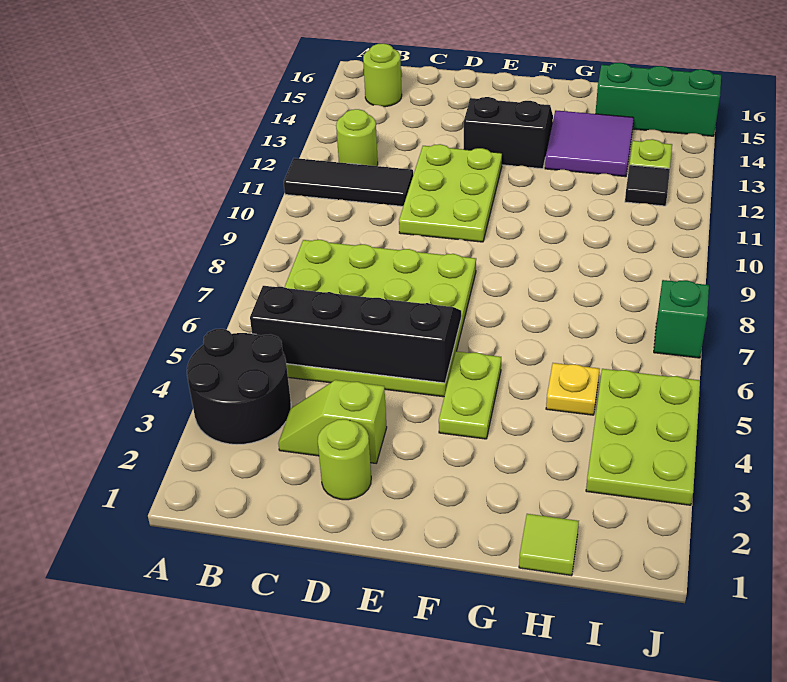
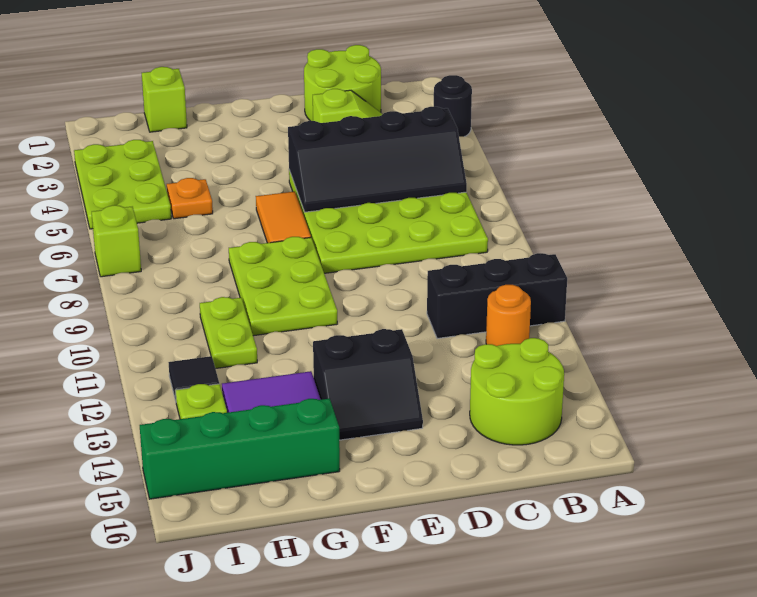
black round brick A3:B4 level 1 -> black round brick A3 level 1
black tile A11:C11 level 1 -> black brick A11:C11 level 1
lime round brick B12 level 1 -> orange round brick B12 level 1
lime round brick B15 level 1 -> lime round brick B14:C15 level 1
lime round brick D2 level 1 -> lime round brick C1:D2 level 1
lime plate D10:E12 level 1 -> lime plate F8:G10 level 1
lime plate F4:F5 level 1 -> lime plate H10:H11 level 1
none -> orange tile F6:F7 level 1
lime tile H1 level 1 -> lime brick H1 level 1
yellow plate H5 level 1 -> orange plate H5 level 1
green brick H15:J15 level 1 -> green brick G15:J15 level 1
green brick J7 level 1 -> lime brick J7 level 1

